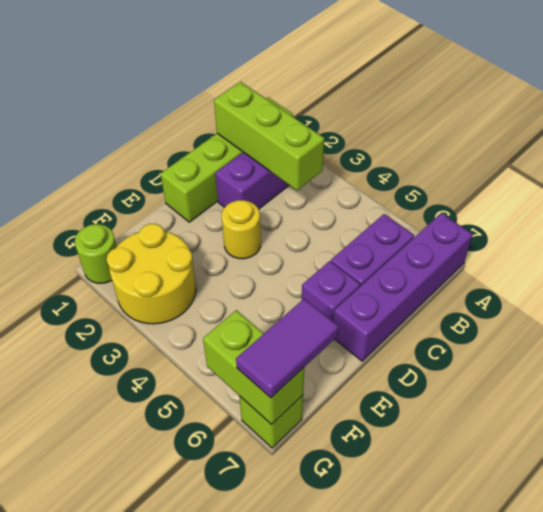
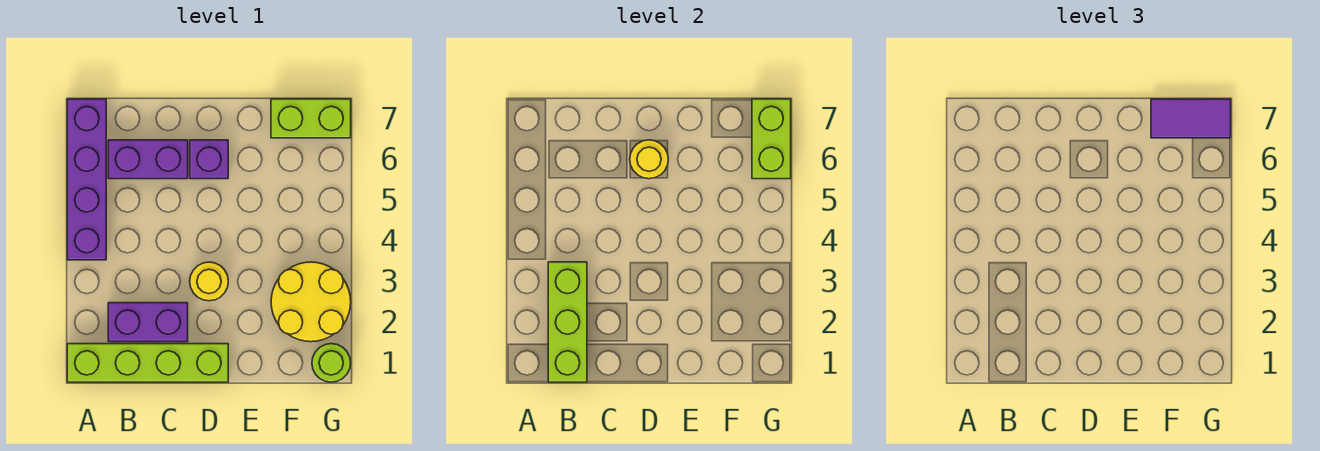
purple brick A7:D7 level 1 -> purple brick A4:A7 level 1
none -> yellow round brick D6 level 2
lime brick G7 level 1 -> lime brick F7:G7 level 1

